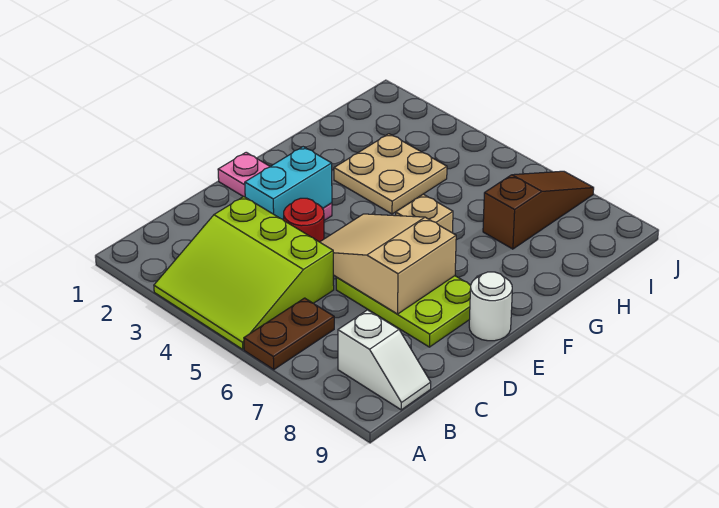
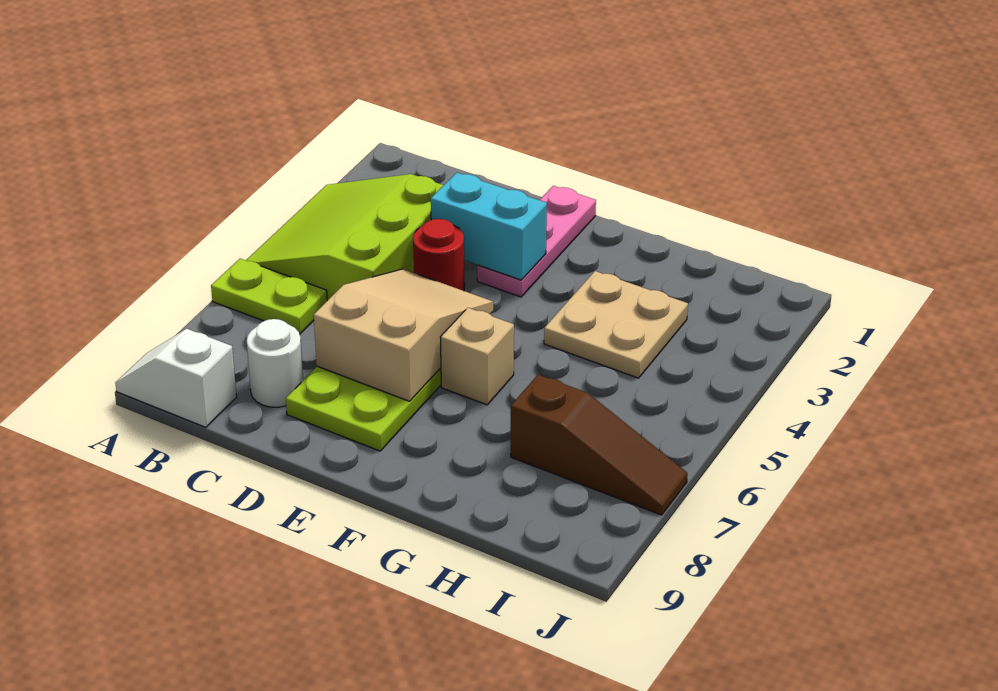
brown plate A6:B6 level 1 -> lime plate A6:B6 level 1
white slope B8:B9 level 1 top 8 -> white slope A9:B9 level 1 top B
white round brick E9 level 1 -> white round brick C8 level 1

